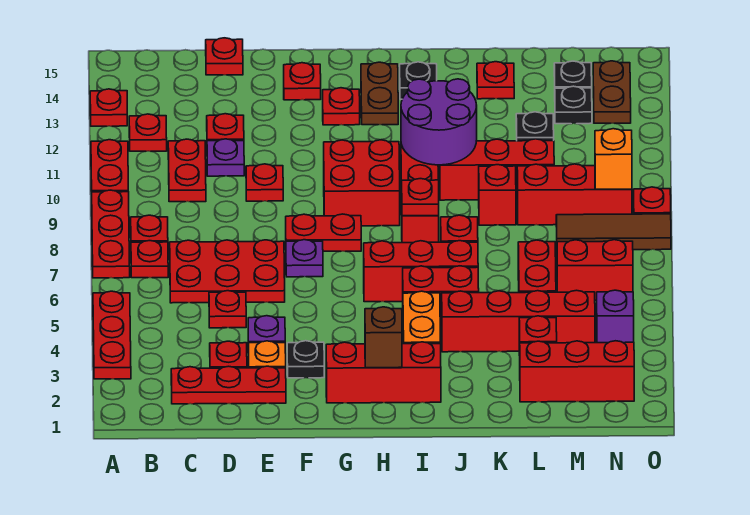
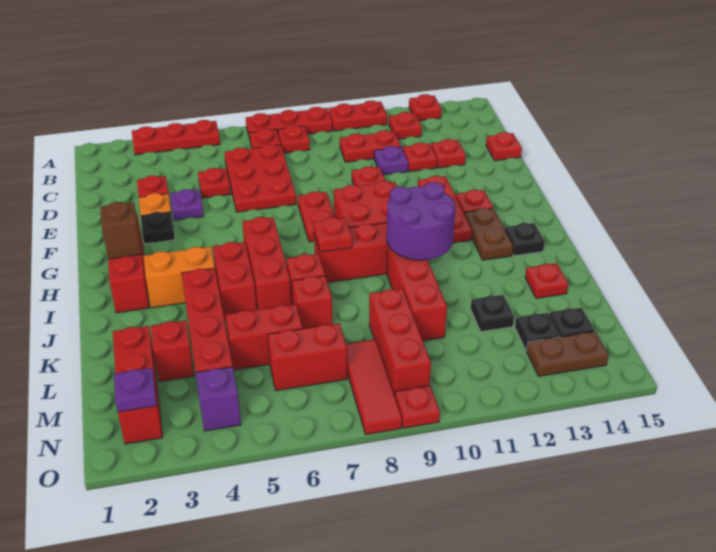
red plate C2:E2 level 1 -> red plate F12:H12 level 1
purple plate F7 level 1 -> purple plate N2 level 2
red plate F14 level 1 -> red plate D13 level 1
brown plate H13:H14 level 1 -> brown plate H13:I13 level 1
red brick K9 level 1 -> red brick K7 level 1
red brick M6:N6 level 1 -> red brick M6:M7 level 1
brown tile M8:O8 level 1 -> red tile M8:O8 level 1
orange brick N9 level 2 -> none

